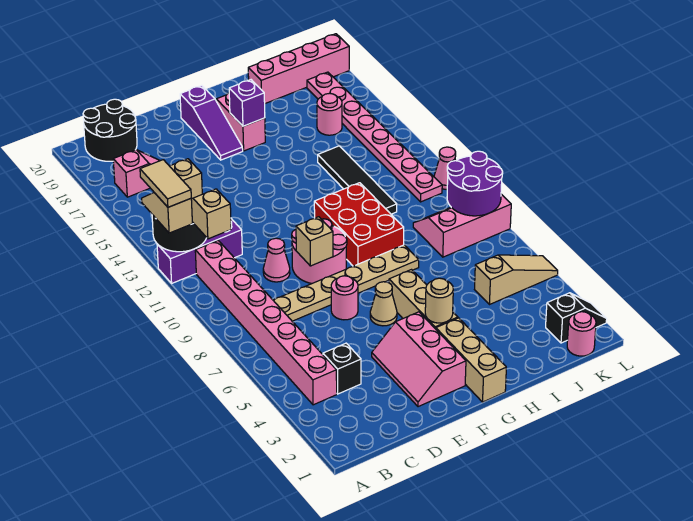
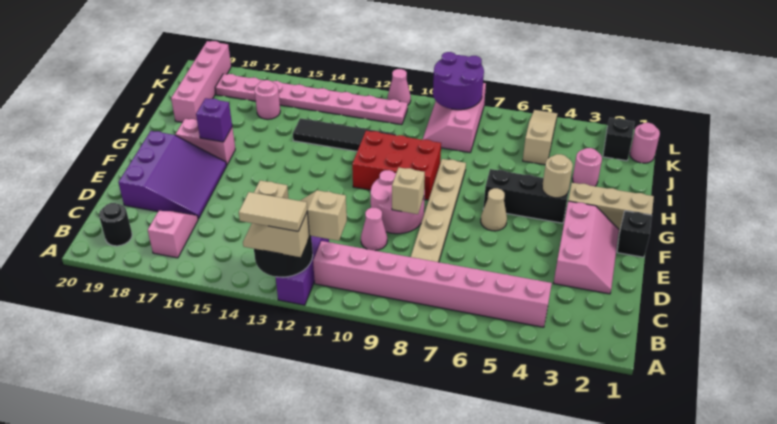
black round brick B19:C20 level 1 -> black round brick B19 level 1
black brick C4 level 1 -> black brick F1 level 1
pink slope E2:F4 level 1 top F -> pink slope D2:F3 level 1 top 3
pink round brick E7 level 1 -> pink round brick I3 level 1
purple slope F17:F19 level 1 top 19 -> purple slope D17:F19 level 1 top 19
tan brick G4:G6 level 1 -> black brick G4:G6 level 1

